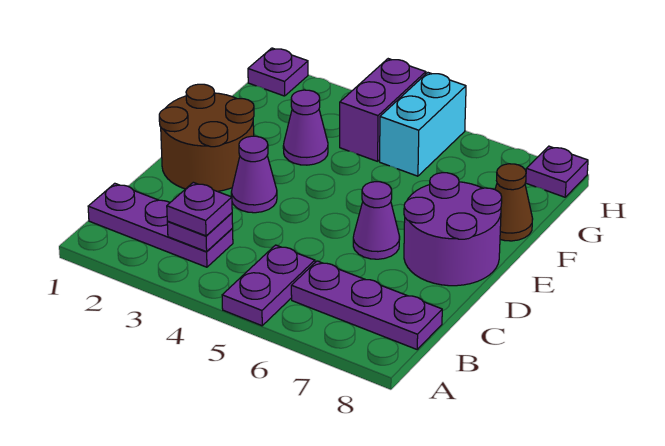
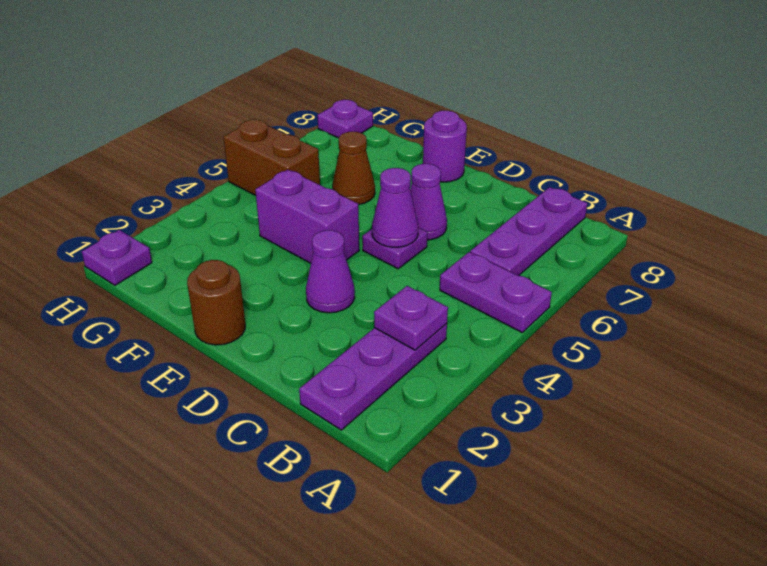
purple plate B3 level 3 -> purple plate D5 level 1
brown round brick D1:E2 level 1 -> brown round brick E1 level 1
purple round brick D7:E8 level 1 -> purple round brick E8 level 1
purple cone F3 level 1 -> purple cone D5 level 2
brown cone F8 level 1 -> brown cone F6 level 1
purple brick G4:H4 level 1 -> purple brick E4:F4 level 1
cyan brick G5:H5 level 1 -> brown brick G5:H5 level 1

